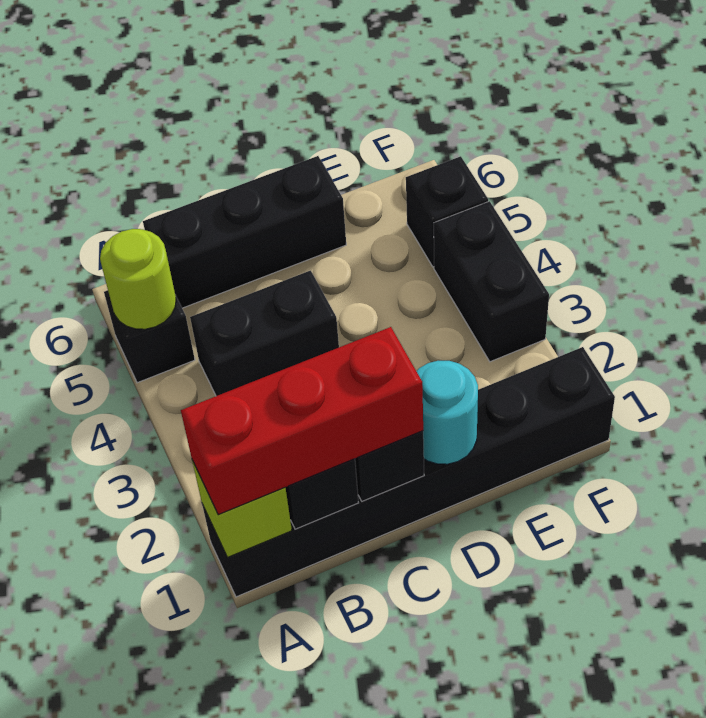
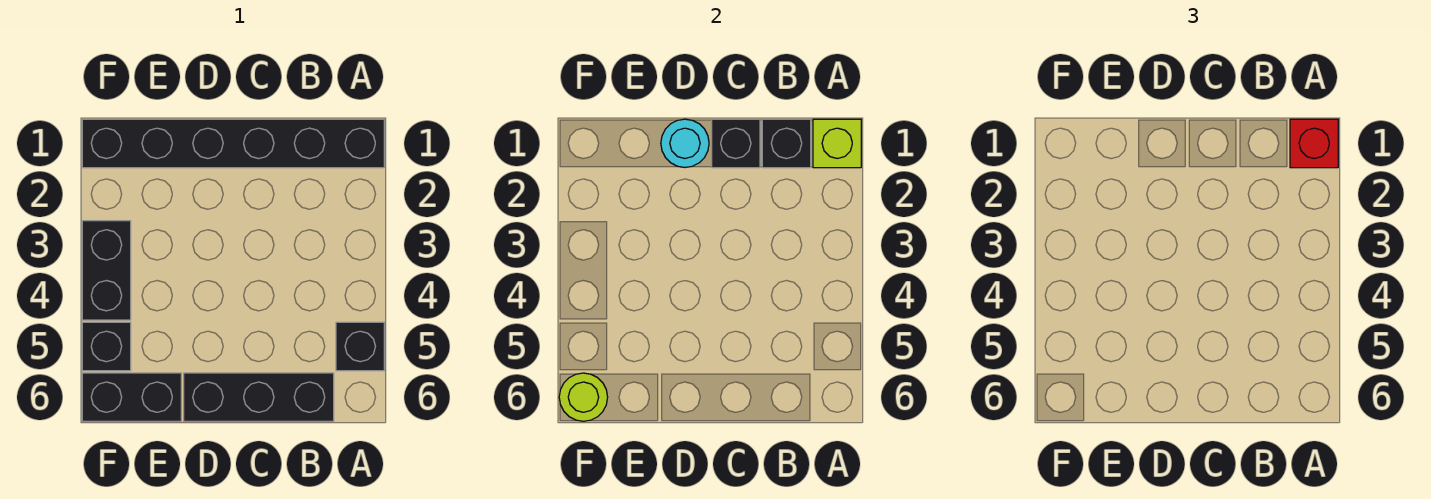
red brick A1:C1 level 3 -> red brick A1 level 3
lime round brick A5 level 2 -> lime round brick F6 level 2
black brick B4:C4 level 1 -> black brick E6:F6 level 1

